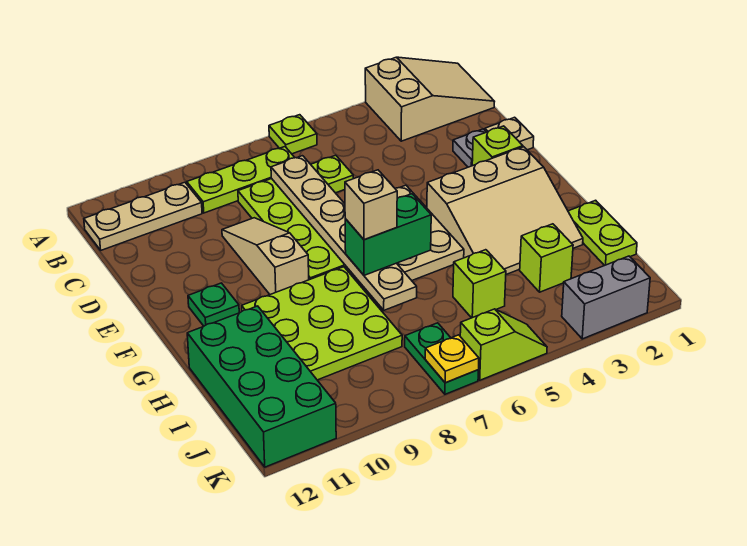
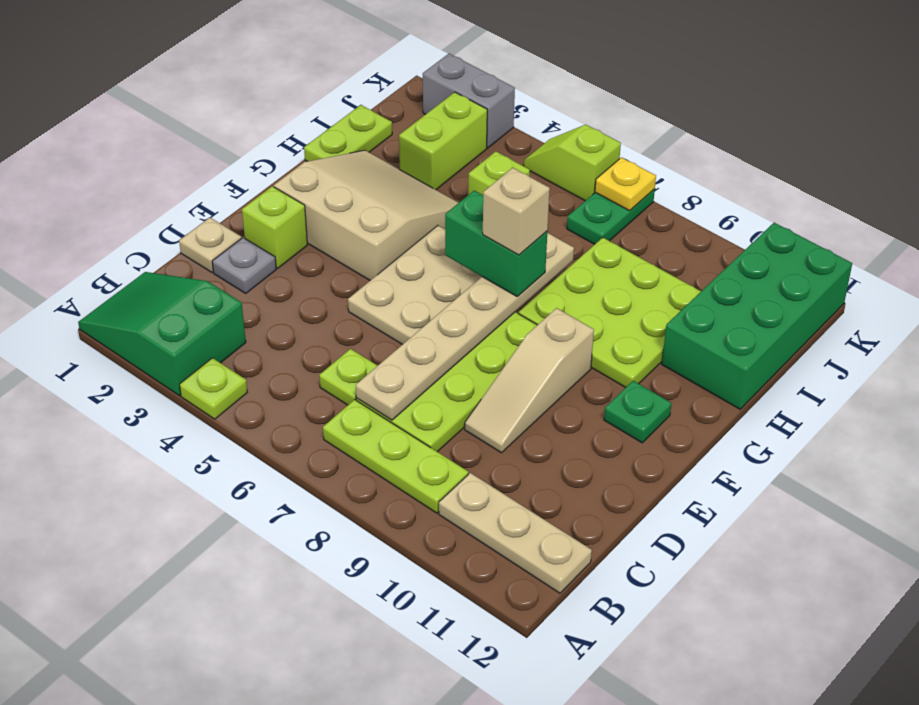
tan slope A1:B3 level 1 top 3 -> green slope A1:B3 level 1 top 3
lime plate A6 level 1 -> lime plate A4 level 1
lime brick I3 level 1 -> lime brick I3:J3 level 1

